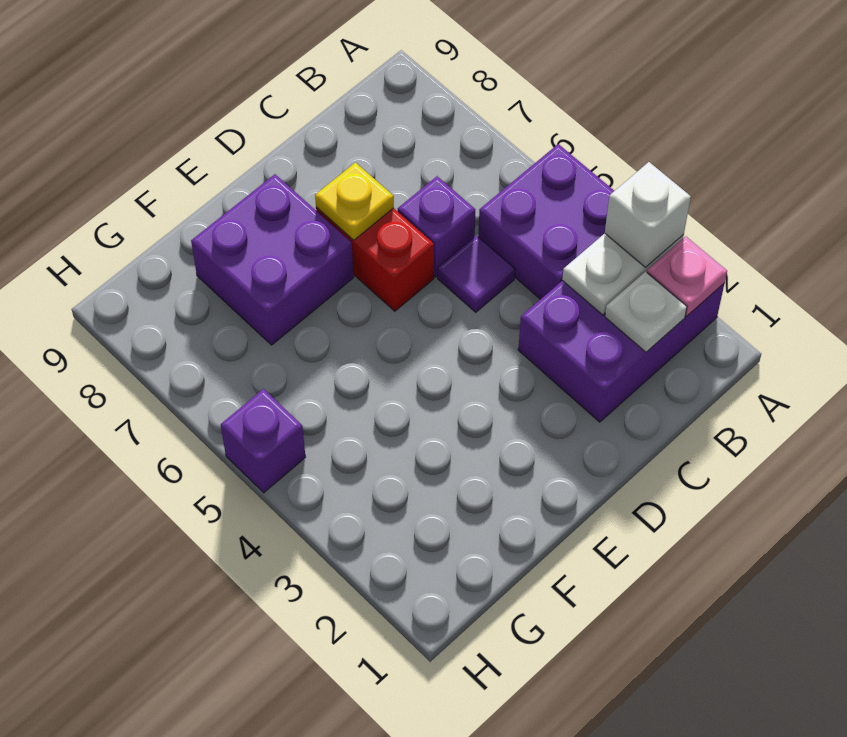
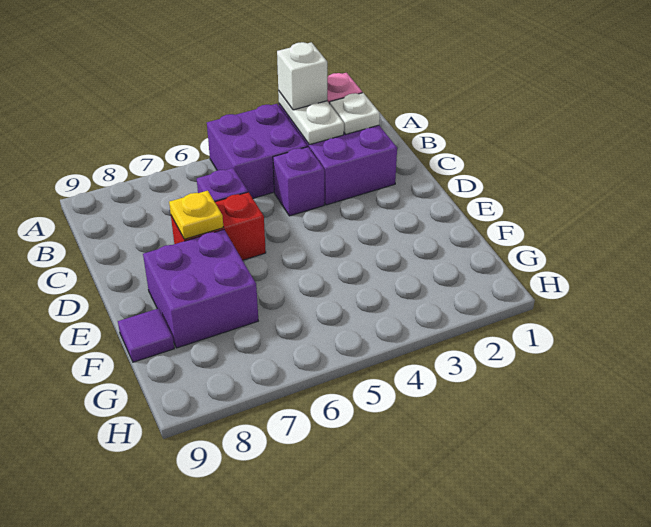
purple tile C5 level 1 -> purple tile F9 level 1
purple brick H5 level 1 -> purple brick C4 level 1

